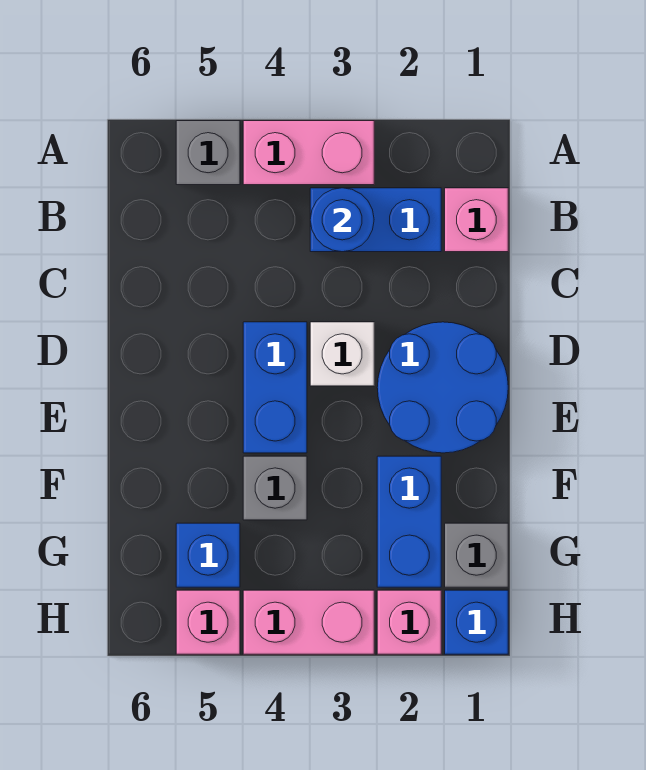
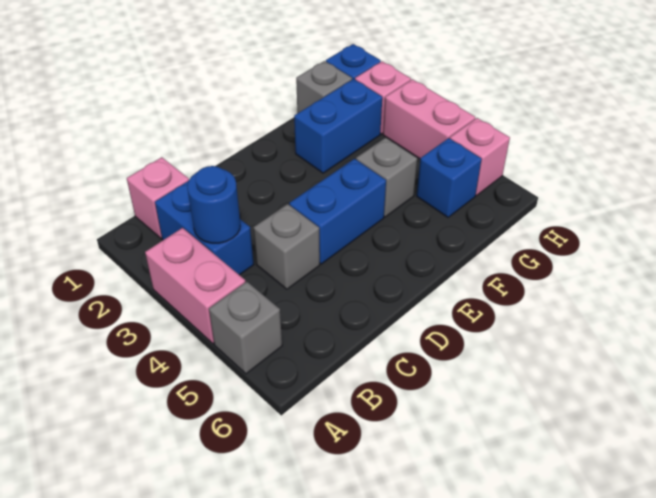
none -> grey brick C4 level 1
blue round brick D1:E2 level 1 -> none
white brick D3 level 1 -> none

